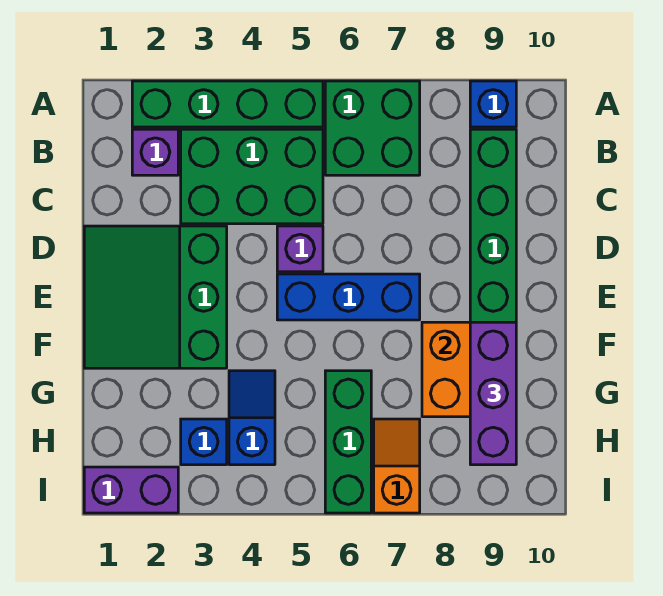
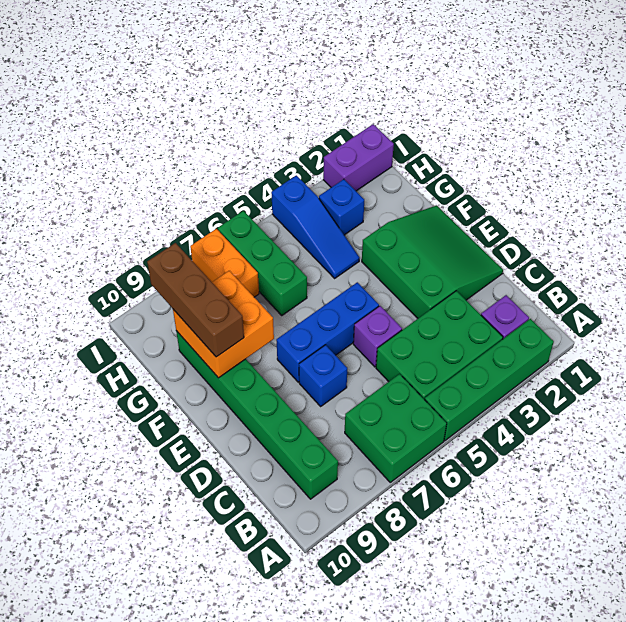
blue brick A9 level 1 -> blue brick D7 level 1
purple brick F9:H9 level 3 -> brown brick F9:H9 level 3
blue slope G4:H4 level 1 top H -> blue slope G4:I4 level 1 top I
orange slope H7:I7 level 1 top I -> orange brick H7:I7 level 1

